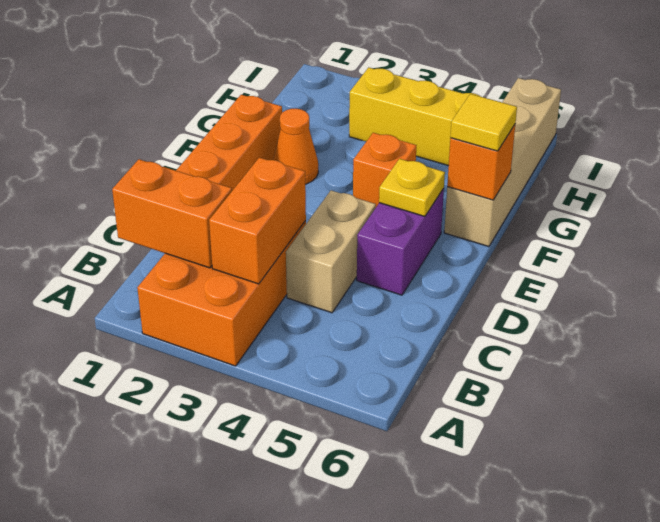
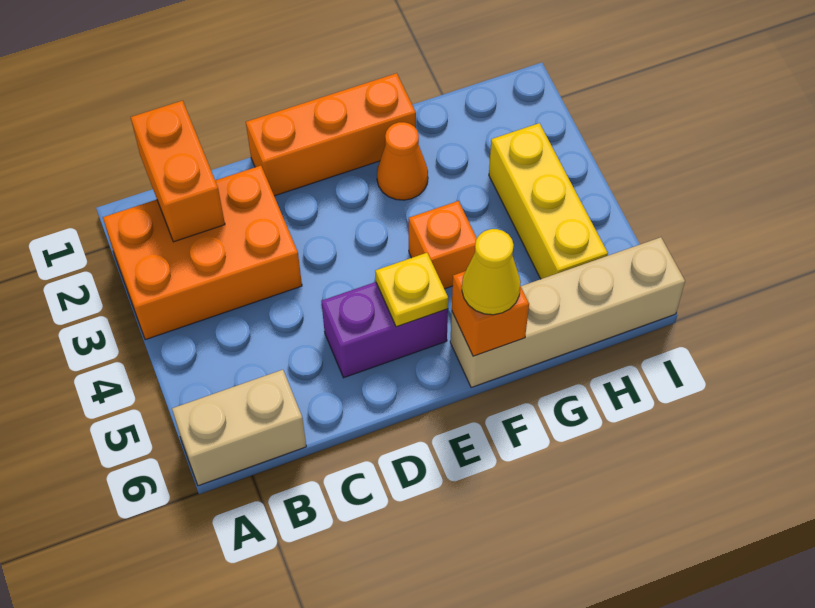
orange brick B3:C3 level 2 -> none
tan brick C4:D4 level 1 -> tan brick A6:B6 level 1
yellow tile F6 level 3 -> yellow cone F6 level 3

